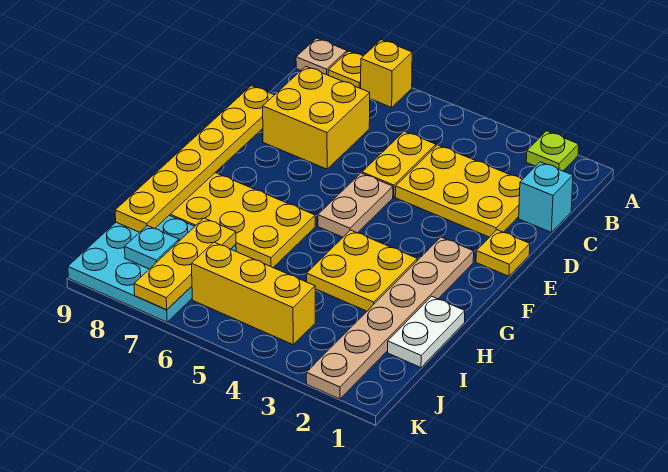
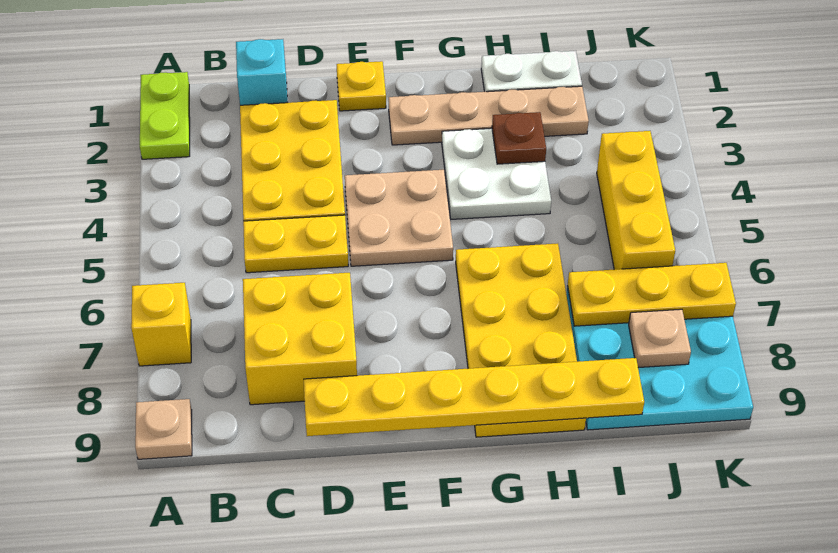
lime plate A2 level 1 -> lime plate A1:A2 level 1
yellow plate A8 level 1 -> none
tan plate E5:F5 level 1 -> tan plate E4:F5 level 1
tan plate F2:K2 level 1 -> tan plate F2:I2 level 1
yellow plate G3:H4 level 1 -> white plate G3:H4 level 1
none -> brown plate H3 level 2
cyan plate J8 level 2 -> tan plate J8 level 2

